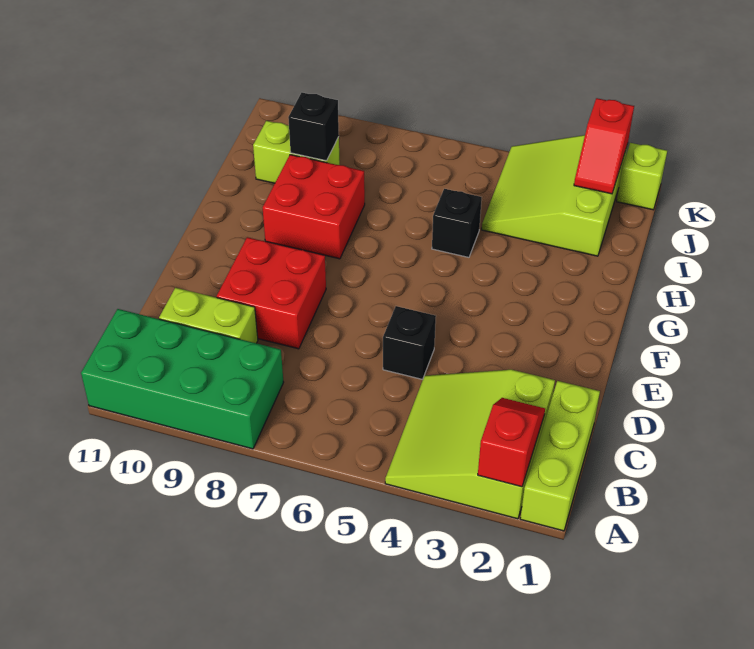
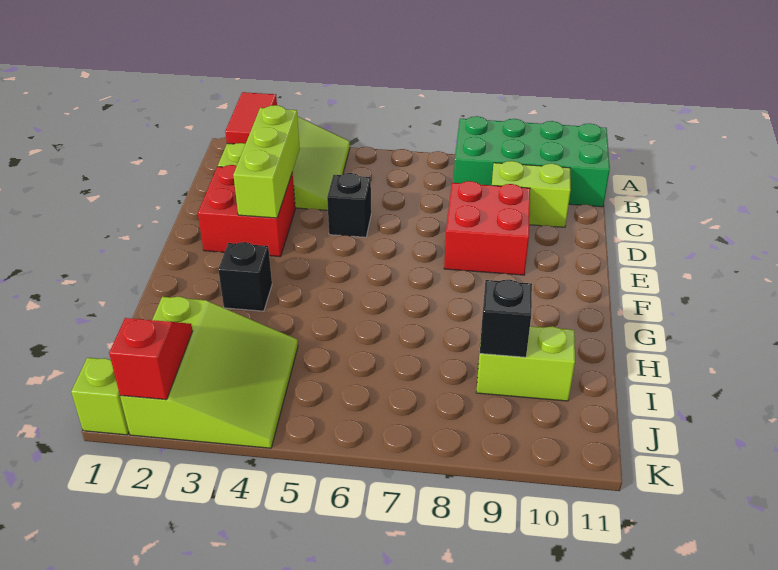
lime brick A1:C1 level 1 -> lime brick C3:E3 level 2
red slope A2:B2 level 2 top A -> red tile A2:B2 level 2
red brick G8:H9 level 1 -> red brick D2:E3 level 1
black brick H5 level 1 -> black brick G3 level 1

